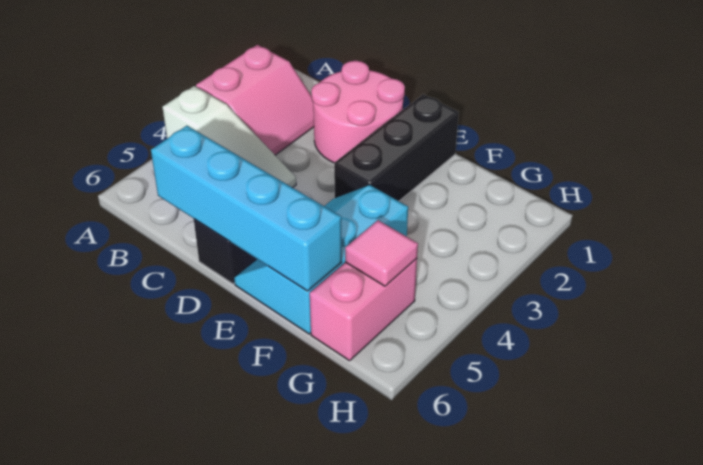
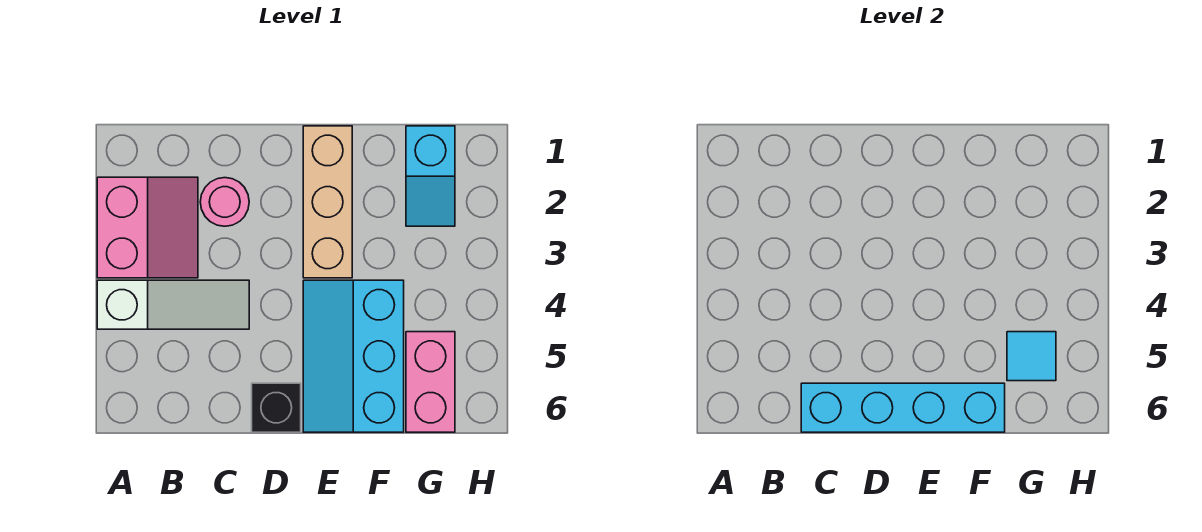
pink round brick C1:D2 level 1 -> pink round brick C2 level 1
black brick E1:E3 level 1 -> tan brick E1:E3 level 1
none -> cyan slope G1:G2 level 1 top 1
pink tile G5 level 2 -> cyan tile G5 level 2

